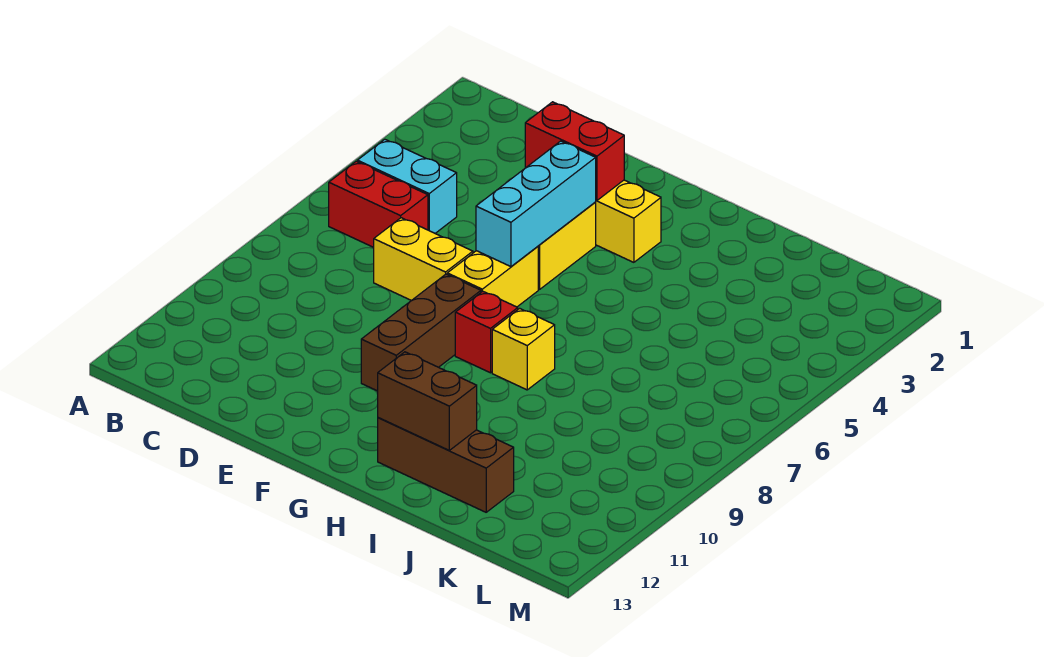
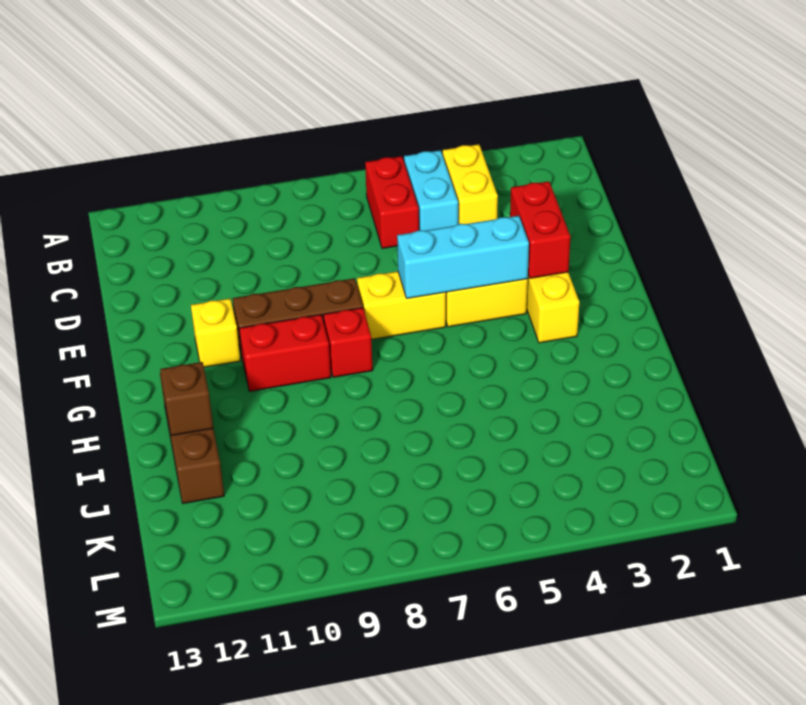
yellow brick D7:E7 level 1 -> yellow brick B4:C4 level 1
none -> red brick G9:G10 level 1
yellow brick H8 level 1 -> yellow brick F11 level 1
brown brick H12:I12 level 2 -> brown brick I12 level 2

